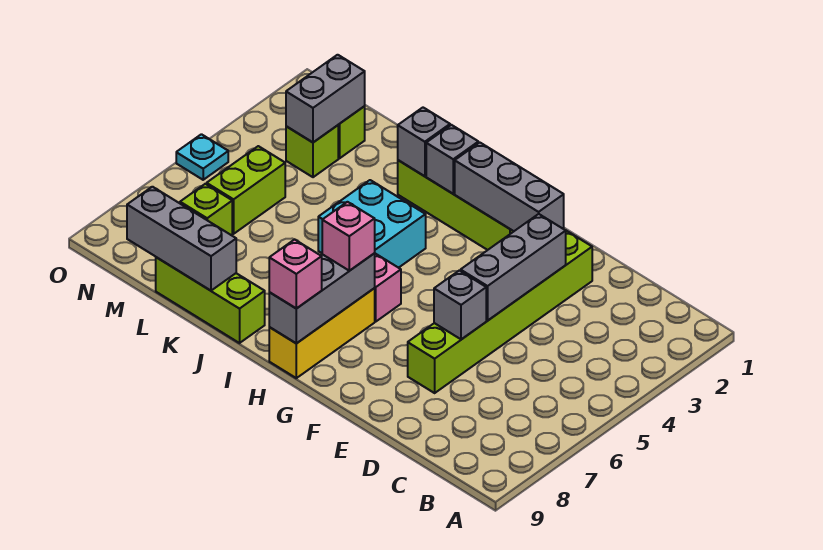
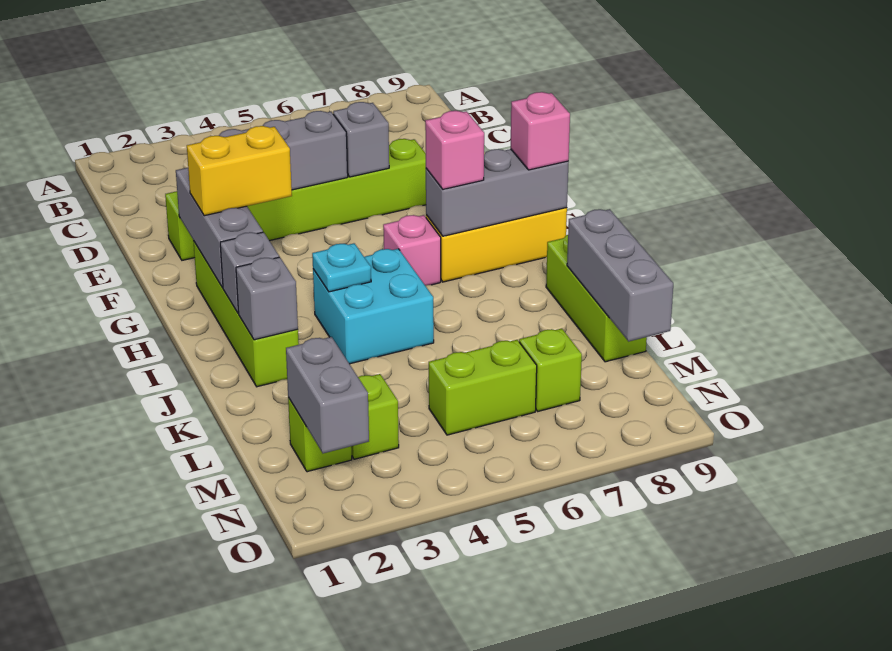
none -> yellow brick G2:G3 level 3
grey brick M2:M3 level 2 -> grey brick M2:N2 level 2
cyan plate O5 level 1 -> cyan plate I4 level 2

